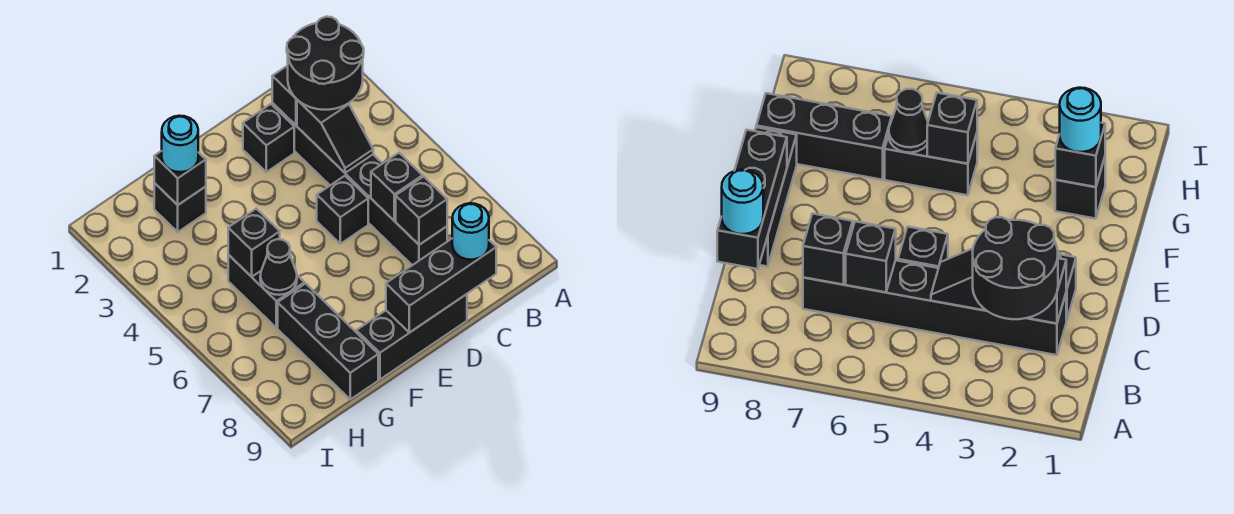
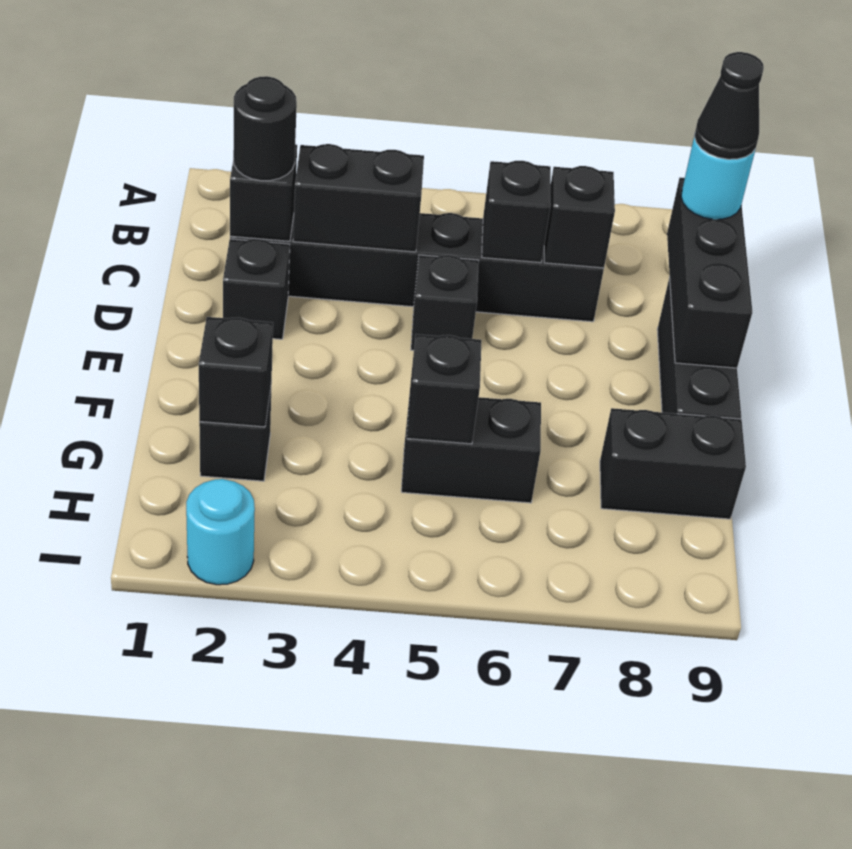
black round brick B2:C3 level 3 -> black round brick C2 level 3
black slope C3:C4 level 2 top 3 -> black brick C3:C4 level 2
cyan round brick G2 level 3 -> cyan round brick I2 level 1
black cone G6 level 2 -> black cone C9 level 4
black brick G7:G9 level 1 -> black brick G8:G9 level 1

